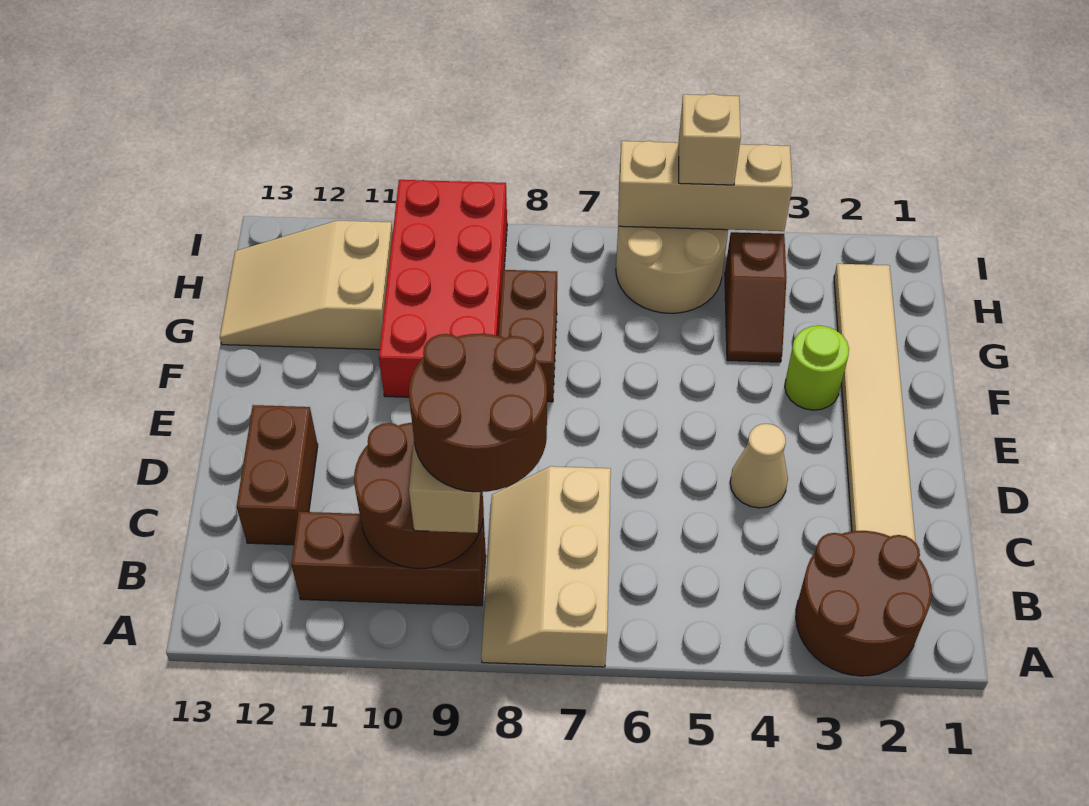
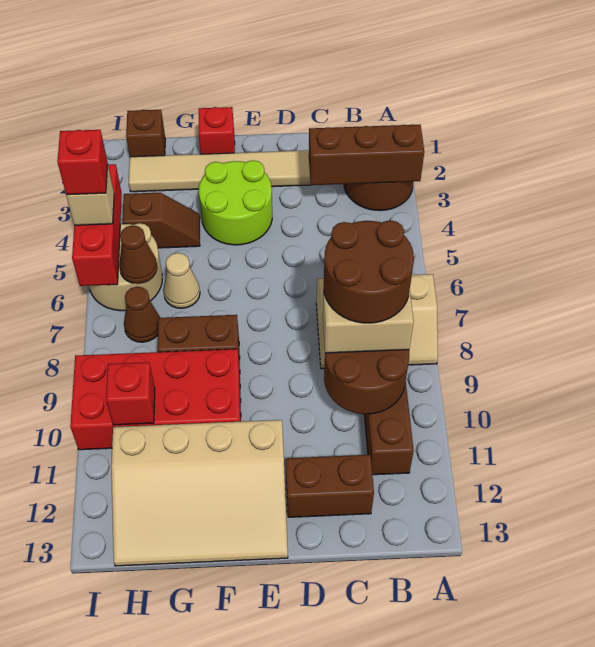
none -> brown brick A3:C3 level 2
tan cone D4 level 1 -> tan cone G6 level 1
none -> red brick F1 level 1
lime round brick F3 level 1 -> lime round brick E3:F4 level 1
tan slope G11:H13 level 1 top 11 -> tan slope E11:H13 level 1 top 11
none -> brown brick H1 level 1
none -> brown cone H6 level 2
none -> brown cone H7 level 1
none -> red brick H10 level 2
tan brick I4:I6 level 2 -> red brick I4:I6 level 2
none -> red brick I5 level 4

